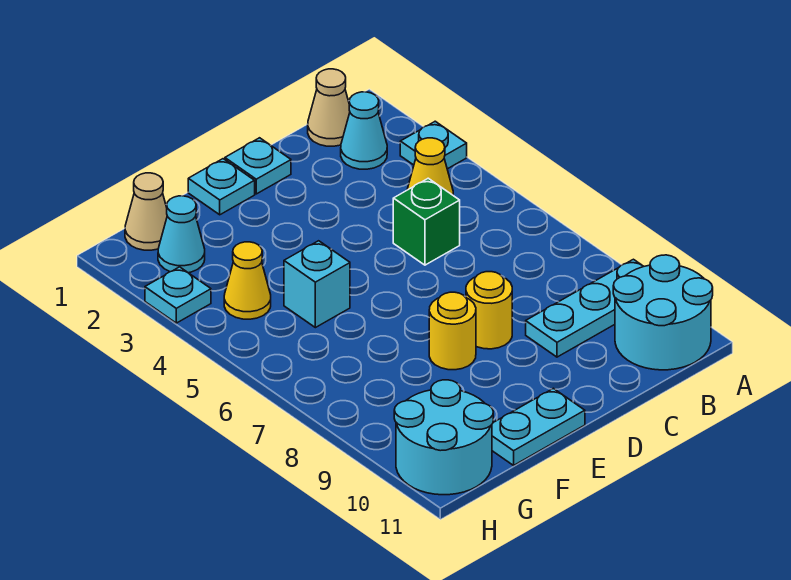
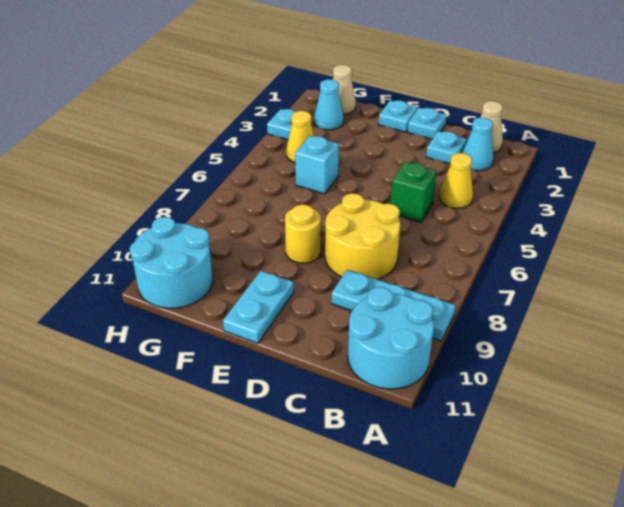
cyan plate A3 level 1 -> cyan plate C2 level 1
yellow round brick D8 level 1 -> yellow round brick C7:D8 level 1
cyan plate E11:F11 level 1 -> cyan plate E10:E11 level 1

